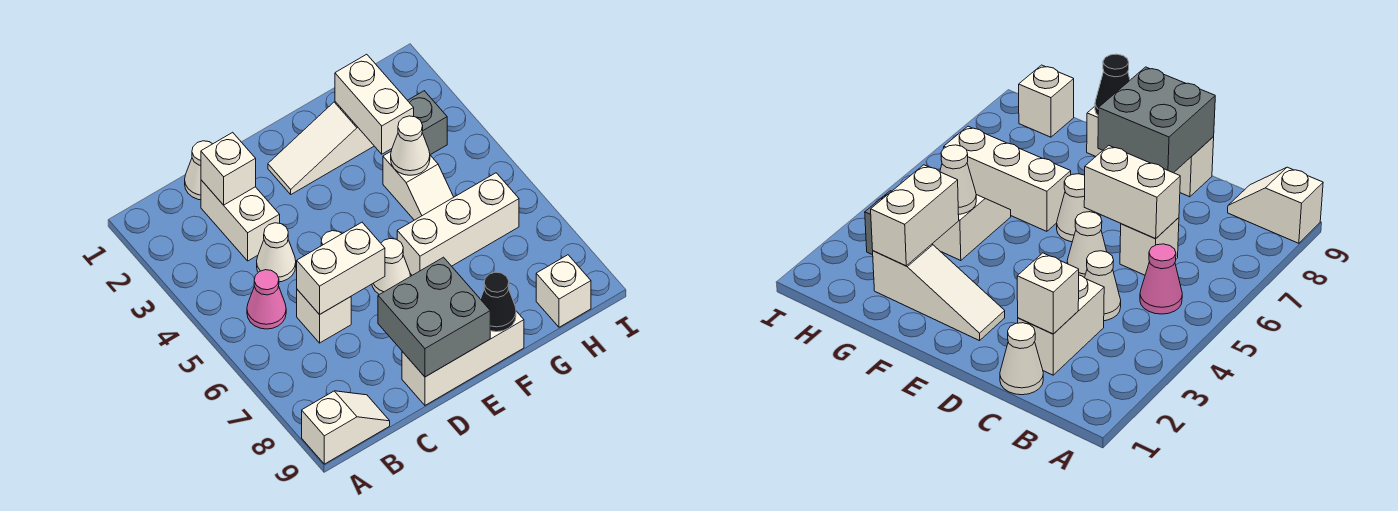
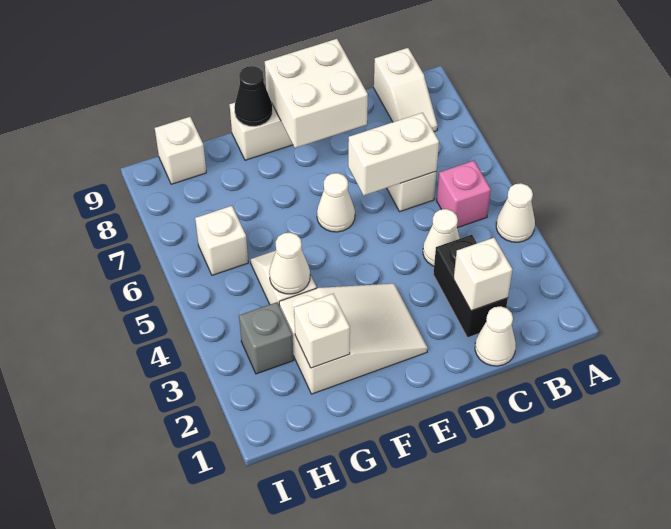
white slope A9:B9 level 1 top A -> white slope B8:B9 level 1 top 9
pink cone B5 level 1 -> pink brick B5 level 1
white brick C2:C3 level 1 -> black brick C2:C3 level 1
white cone D5 level 1 -> white cone A4 level 1
grey brick D8:E9 level 2 -> white brick D8:E9 level 2
white slope E2:G2 level 1 top G -> white slope E2:G3 level 1 top G
white brick F6:H6 level 1 -> white brick H6 level 1
white brick G2:G3 level 2 -> white brick G2 level 2

